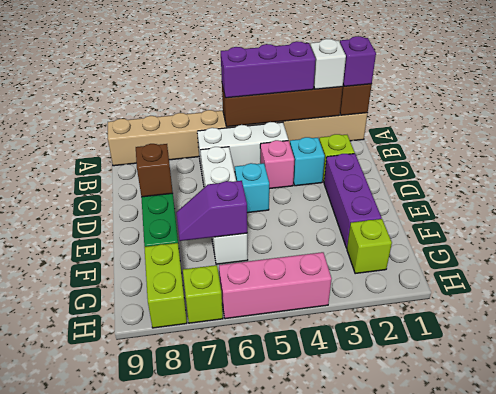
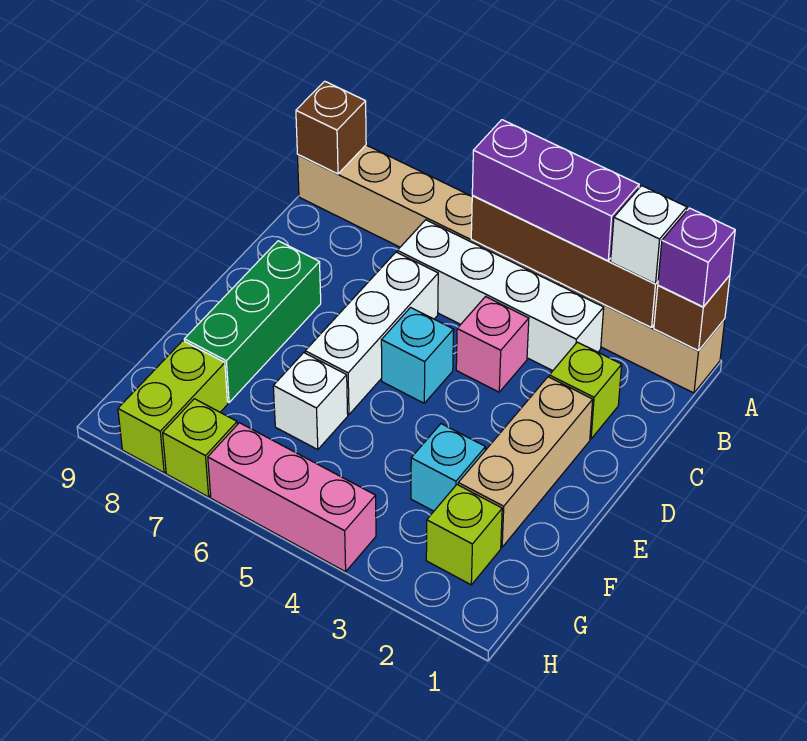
white brick B4:B6 level 1 -> white brick B3:B6 level 1
cyan brick C3 level 1 -> cyan brick F3 level 1
purple brick D2:F2 level 1 -> tan brick D2:F2 level 1
brown brick D8 level 2 -> brown brick A9 level 2
purple slope F6:F7 level 2 top 6 -> none

